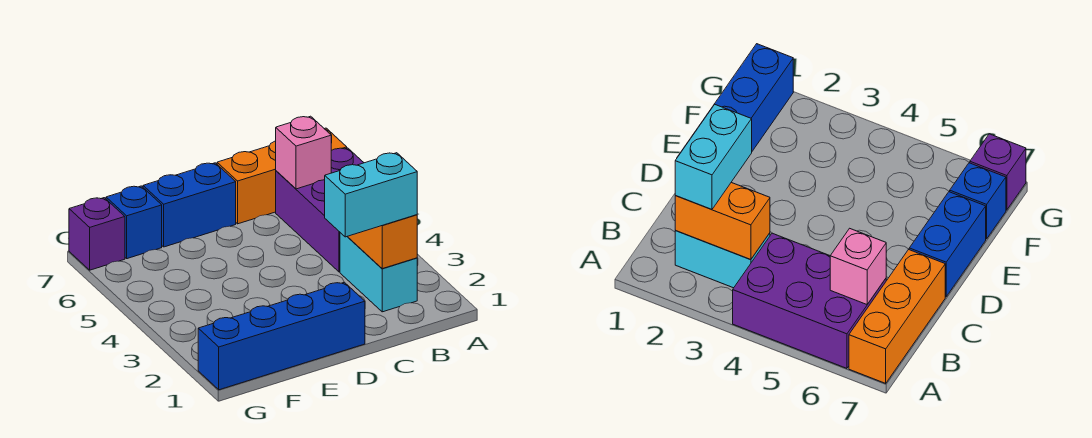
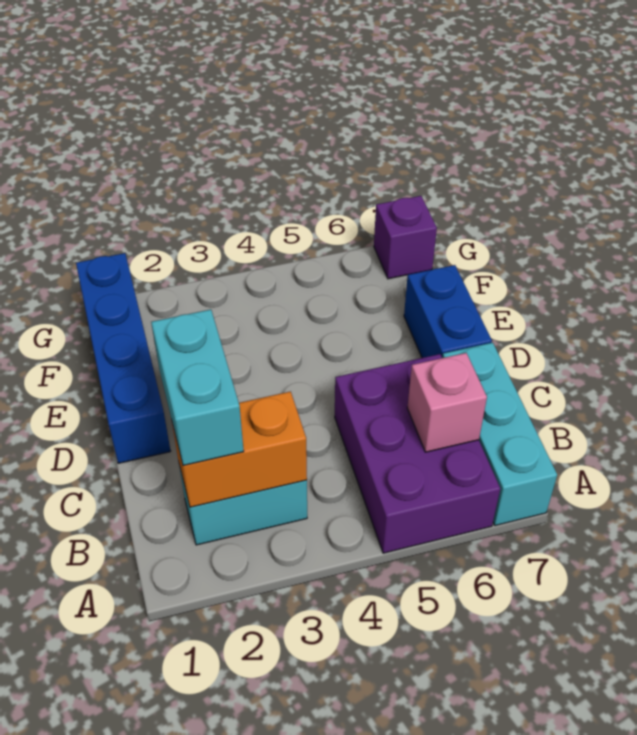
purple brick A4:B6 level 1 -> purple brick A5:C6 level 1
orange brick A7:C7 level 1 -> cyan brick A7:C7 level 1
blue brick F7 level 1 -> none

